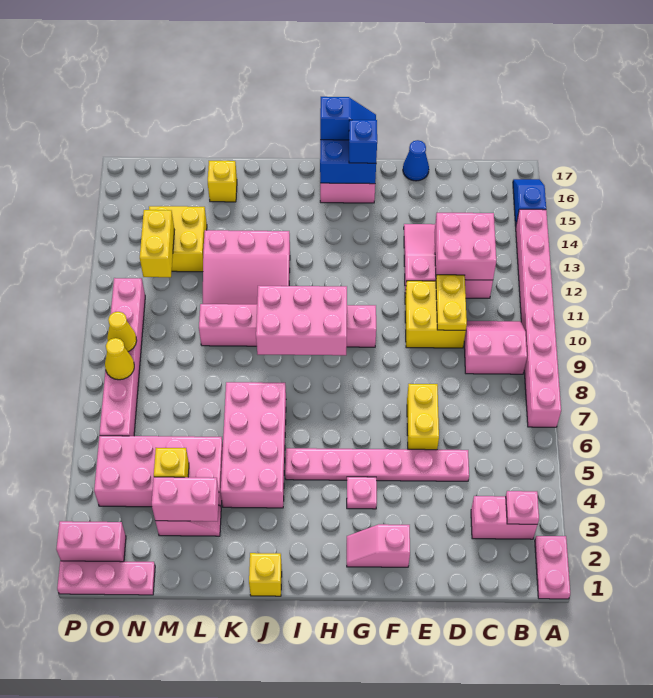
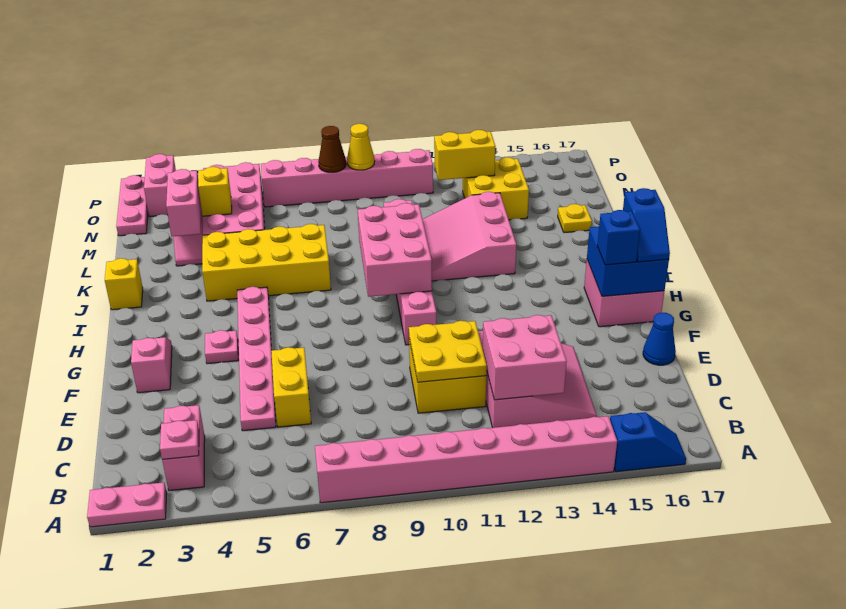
pink slope B9:C10 level 1 top 9 -> none
yellow plate D10:D11 level 2 -> yellow plate D10:E11 level 2
yellow brick E6:E7 level 1 -> yellow brick D6:E6 level 1
pink brick J4:K7 level 1 -> yellow brick J4:K7 level 1
yellow brick L16 level 1 -> yellow plate L16 level 1
yellow cone O8 level 2 -> brown cone O8 level 2

